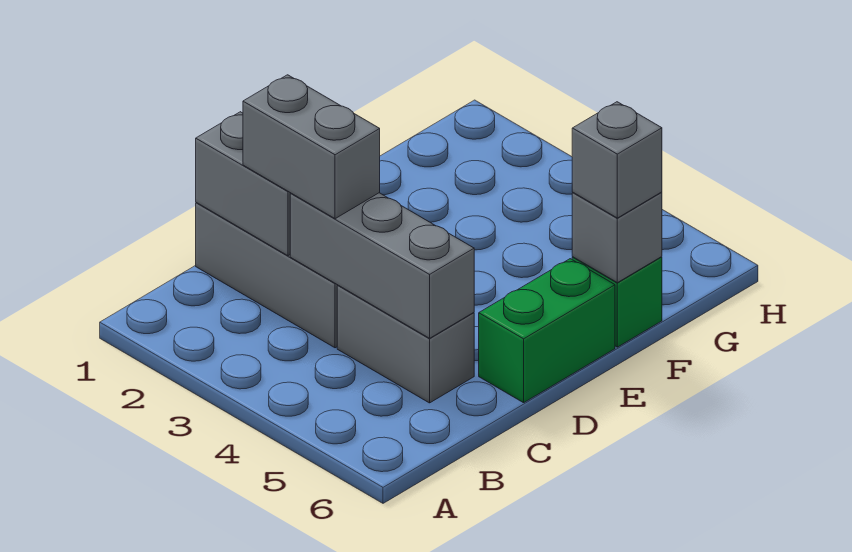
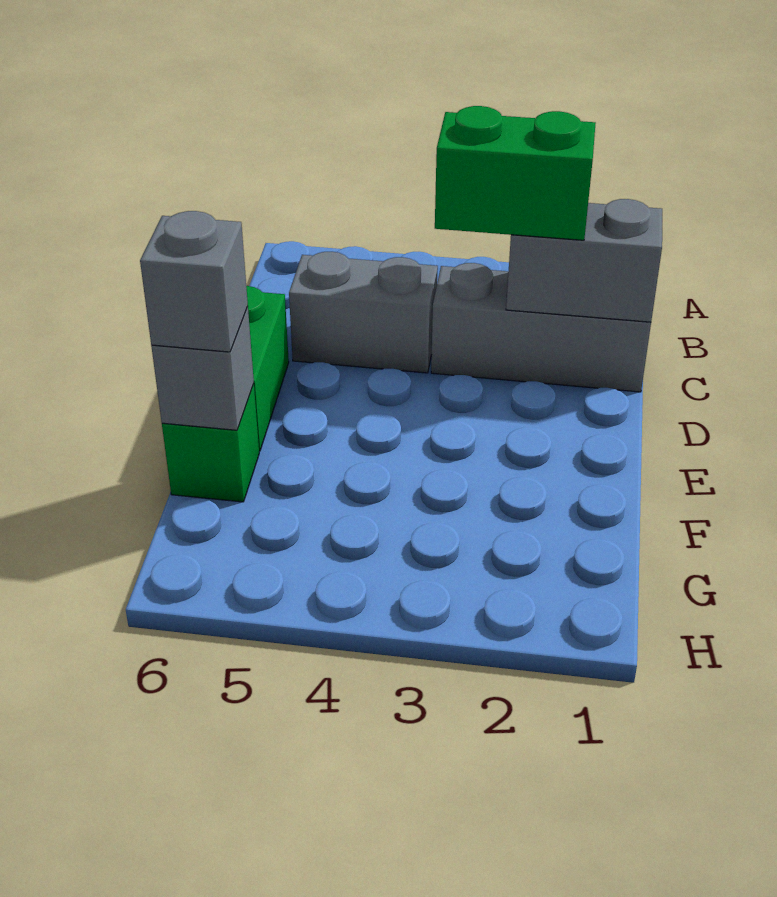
grey brick C2:C3 level 3 -> green brick C2:C3 level 3
grey brick C3:C5 level 2 -> none

